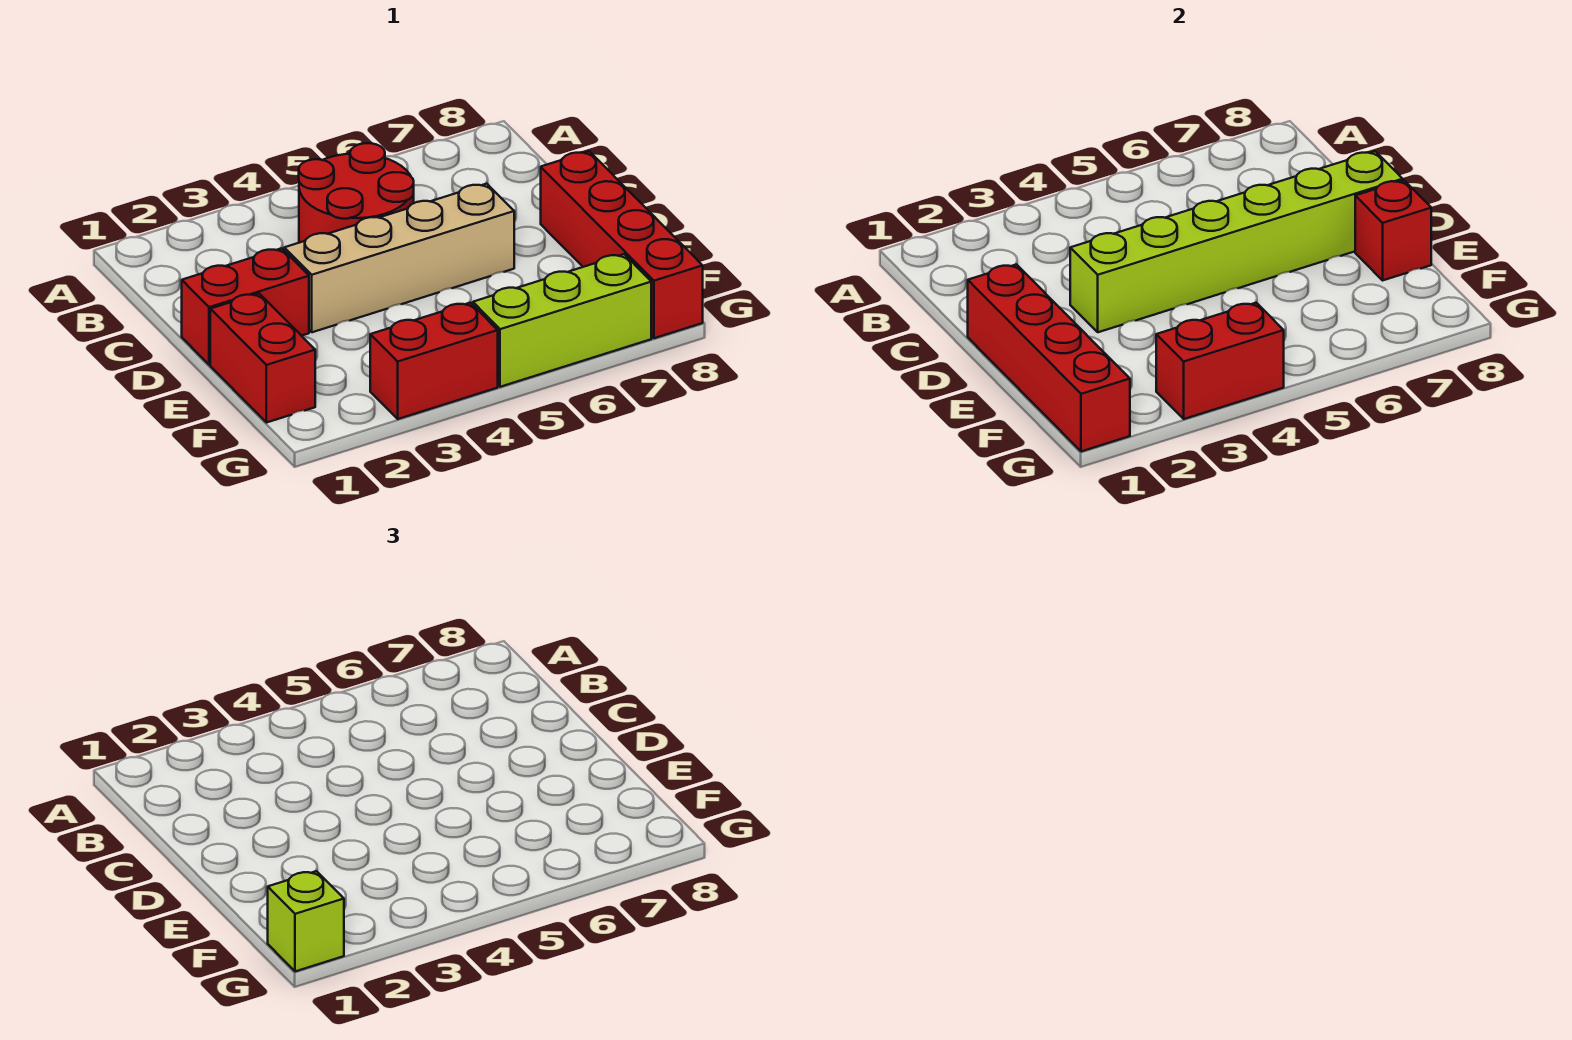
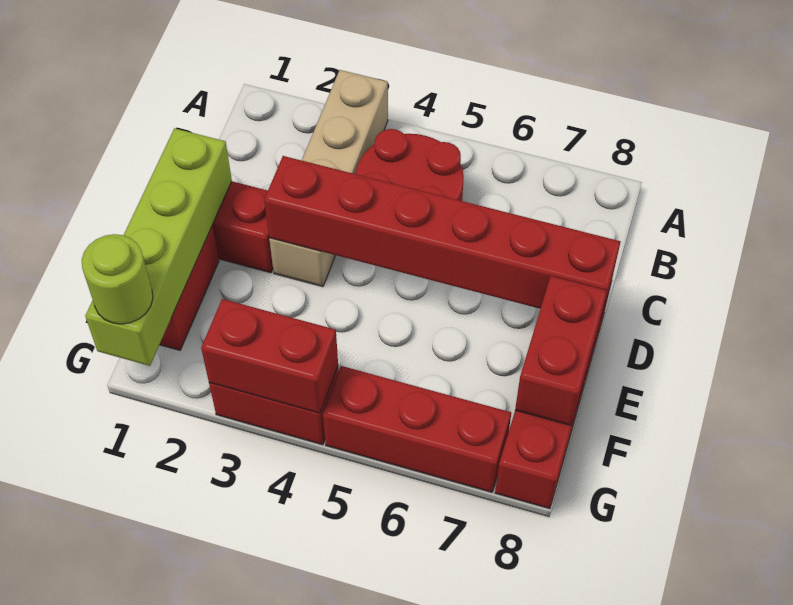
red brick D1:G1 level 2 -> lime brick D1:G1 level 2
tan brick D3:D6 level 1 -> tan brick A3:D3 level 1
lime brick D3:D8 level 2 -> red brick D3:D8 level 2
red brick E8 level 2 -> red brick E8:F8 level 2
lime brick G1 level 3 -> lime round brick G1 level 3
lime brick G5:G7 level 1 -> red brick G5:G7 level 1

